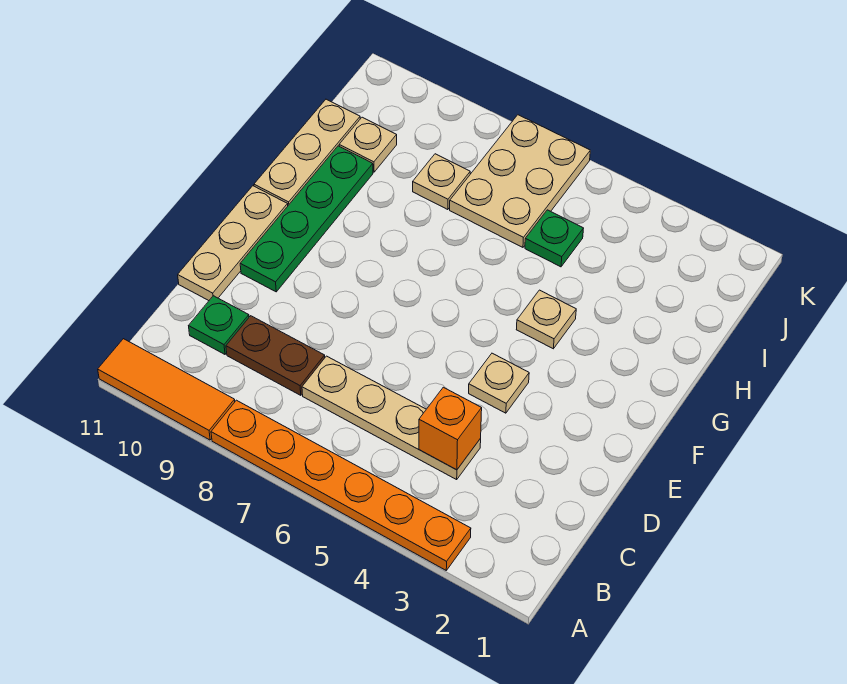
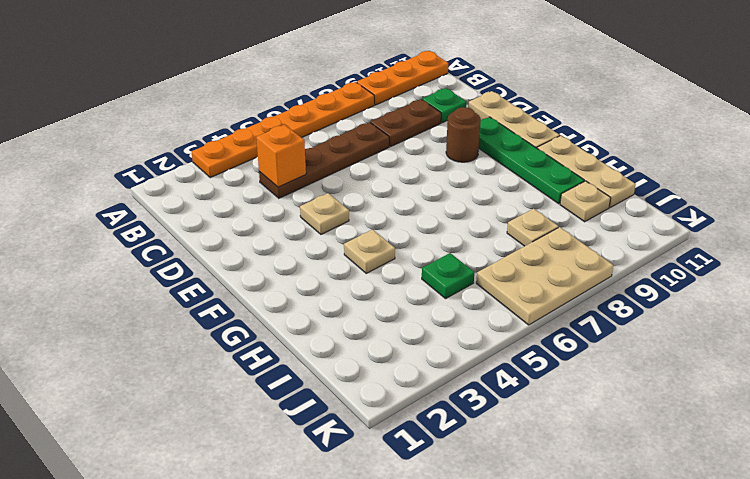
orange tile A9:A11 level 1 -> orange plate A9:A11 level 1
tan plate C4:C7 level 1 -> brown plate C4:C7 level 1
none -> brown round brick E9 level 1
tan plate I6:K7 level 1 -> tan plate J6:K8 level 1

